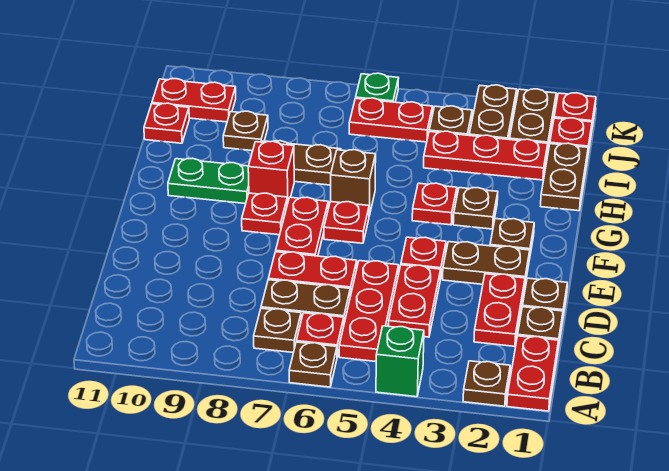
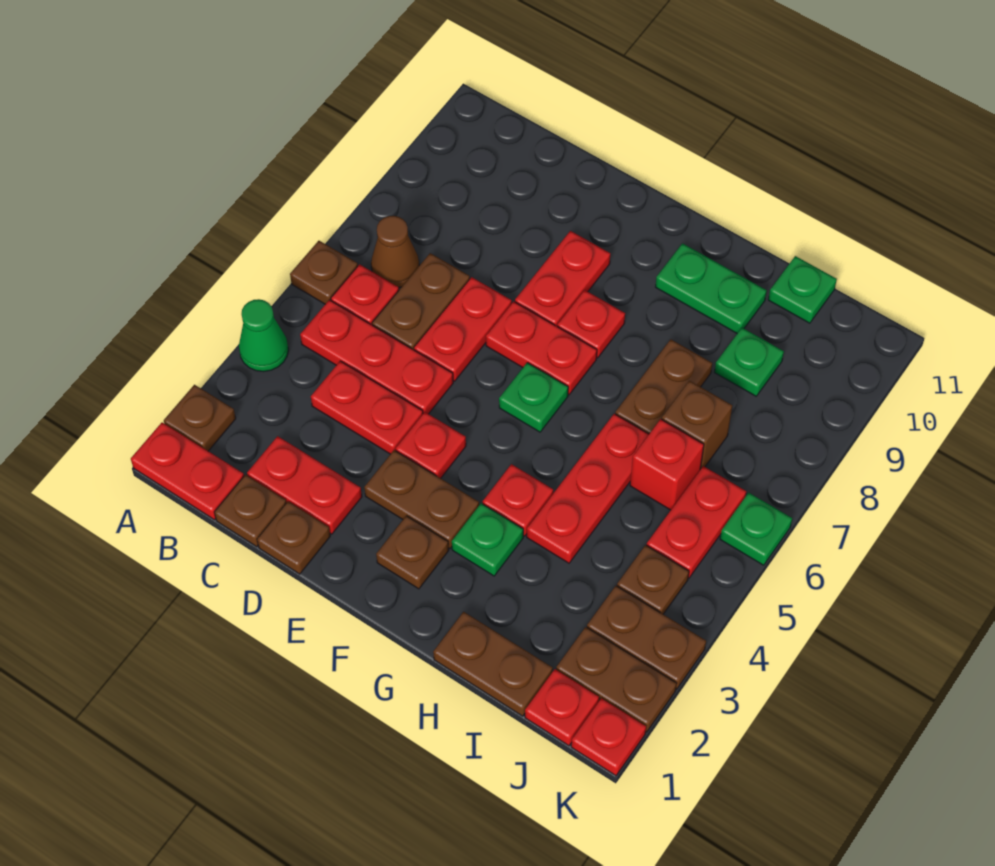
green brick A4 level 1 -> green cone A4 level 1
brown plate B7 level 1 -> brown cone B7 level 1
brown plate E2:E3 level 1 -> brown plate E3:F3 level 1
red plate F6 level 1 -> green plate F6 level 1
brown plate G3 level 1 -> green plate G3 level 1
brown brick G6 level 1 -> brown brick I7 level 1
red brick G8 level 1 -> red brick I6 level 1
green plate G9:G10 level 1 -> green plate G10:H10 level 1
red plate I2:I4 level 1 -> red plate H4:H6 level 1
brown plate I9 level 1 -> green plate I9 level 1
red plate I11 level 1 -> green plate I11 level 1
red plate J10:J11 level 1 -> red plate E8:E9 level 1

